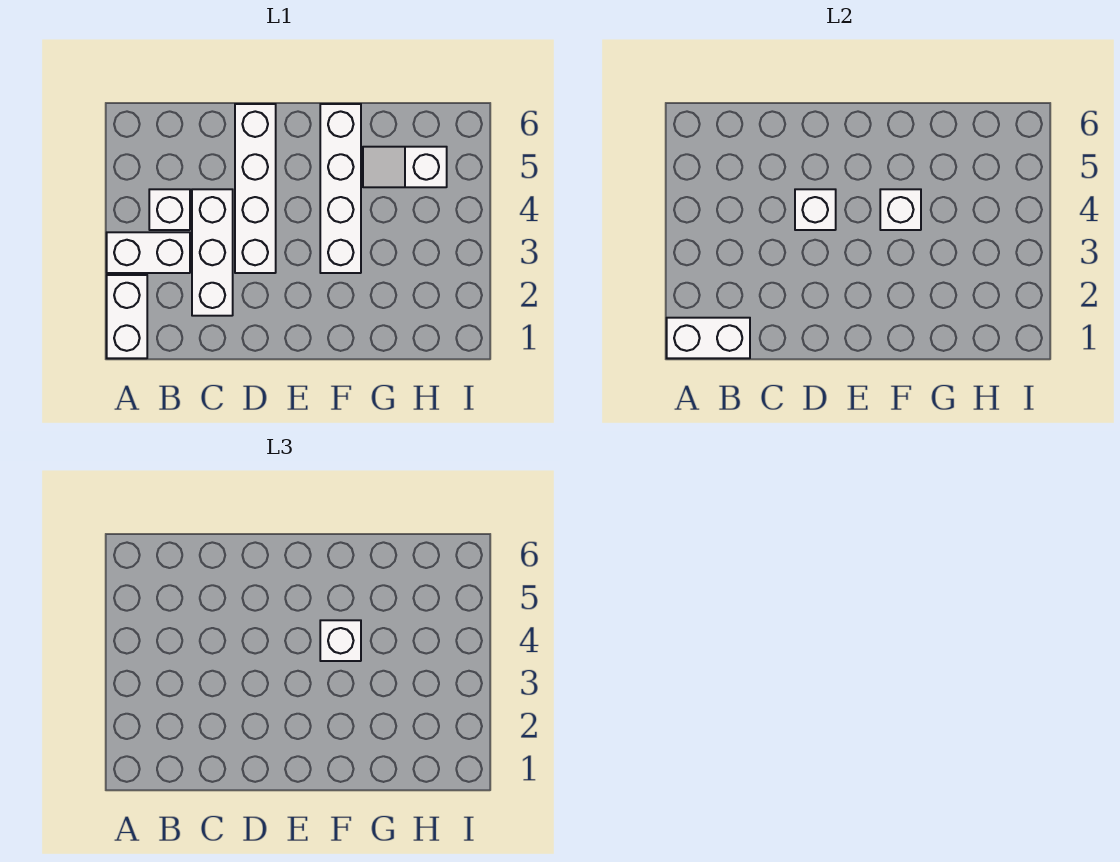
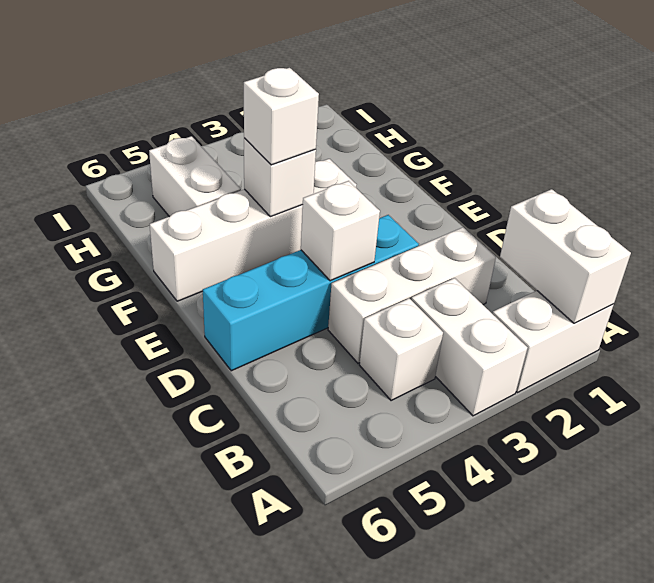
white brick D3:D6 level 1 -> cyan brick D3:D6 level 1
white slope G5:H5 level 1 top H -> white brick G5:H5 level 1

